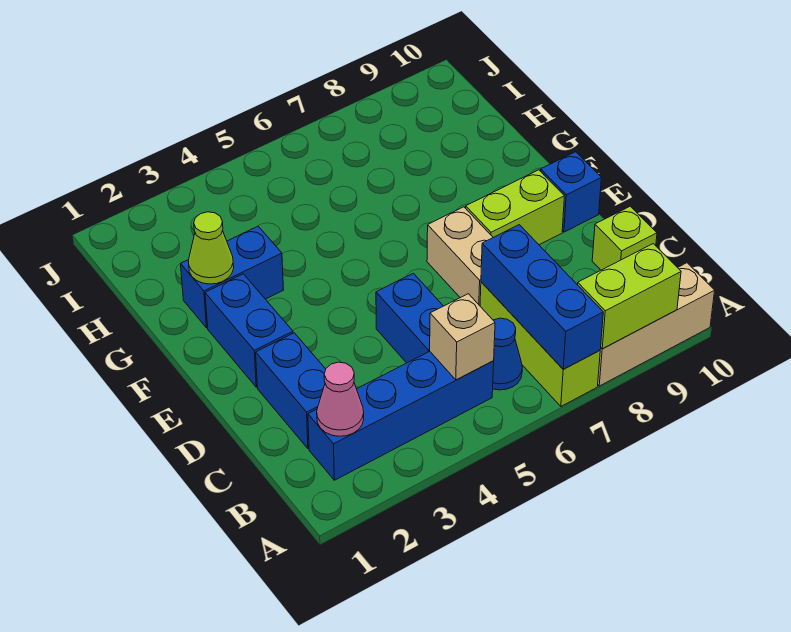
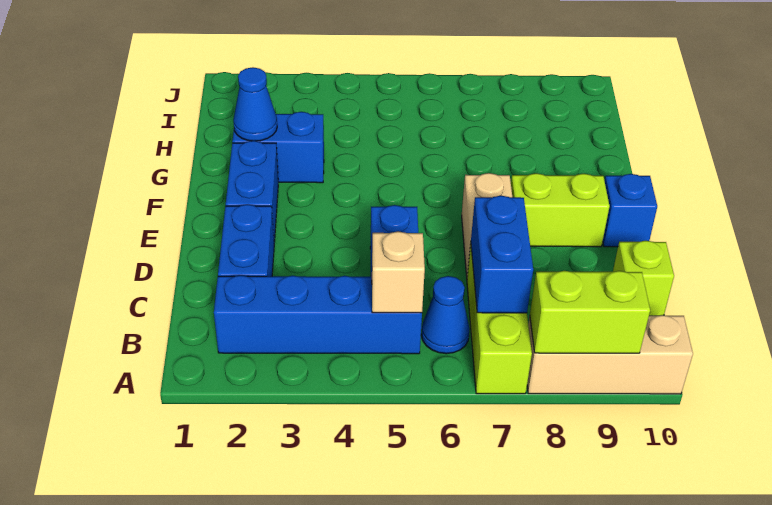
blue brick A7:C7 level 2 -> blue brick B7:C7 level 2
pink cone B2 level 2 -> none
lime cone G2 level 2 -> blue cone G2 level 2

